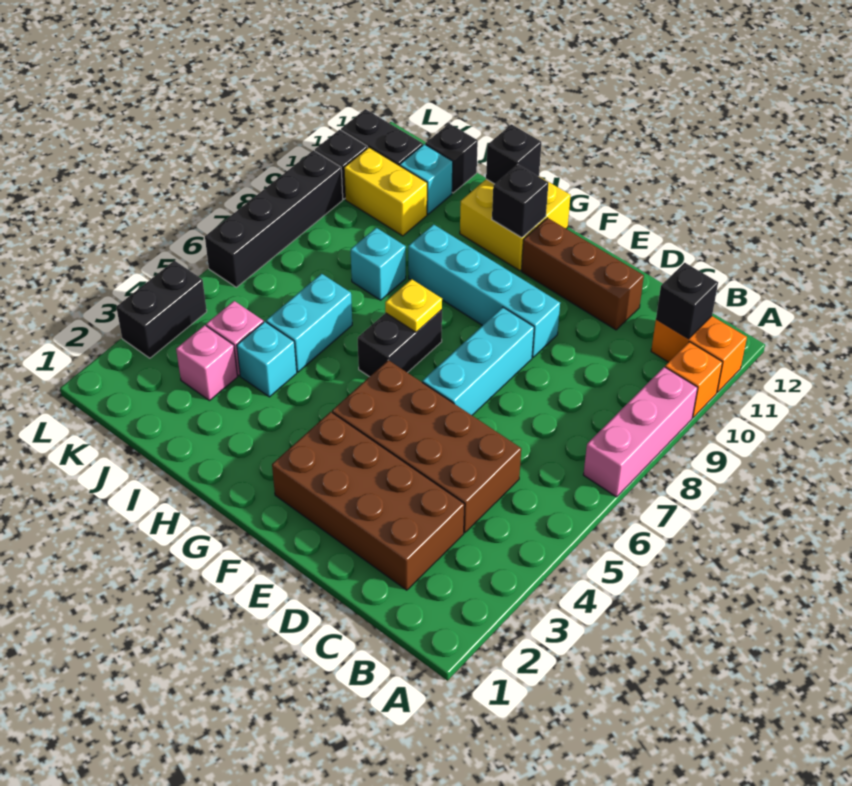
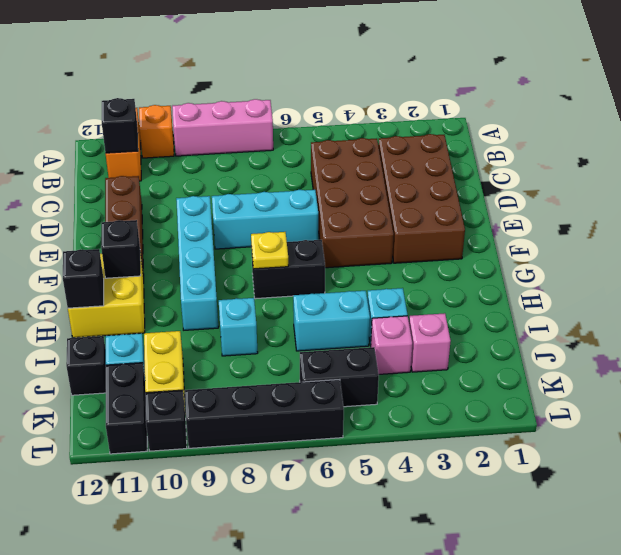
black brick L3:L4 level 1 -> black brick K5:K6 level 1

